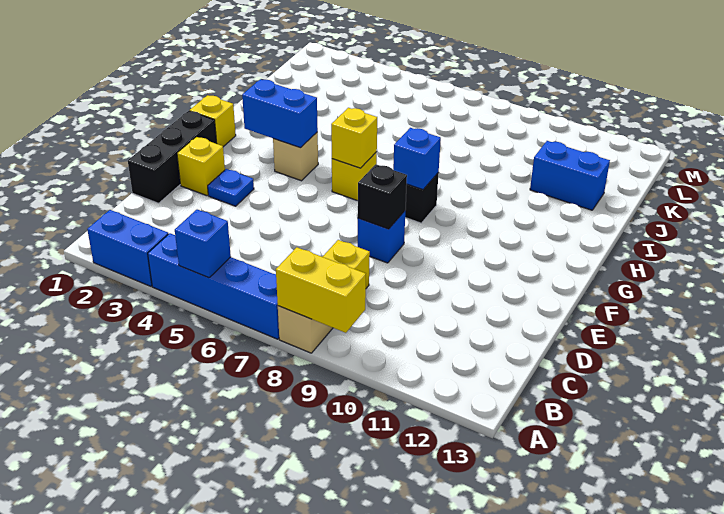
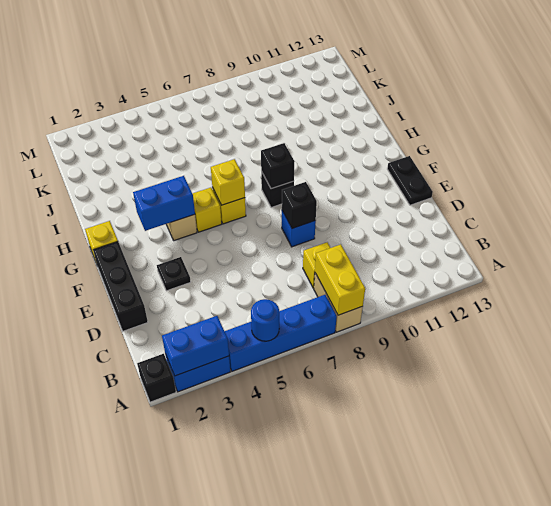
none -> black brick A1 level 1
blue brick A5 level 2 -> blue round brick A5 level 2
yellow brick A8:A9 level 2 -> yellow brick A8:B8 level 2
yellow brick E2 level 1 -> yellow brick G5 level 1
blue plate E3 level 1 -> black plate E3 level 1
none -> black plate E13:F13 level 1
blue brick G8 level 2 -> black brick G8 level 2
blue brick J11:J12 level 1 -> blue brick A2:A3 level 2

